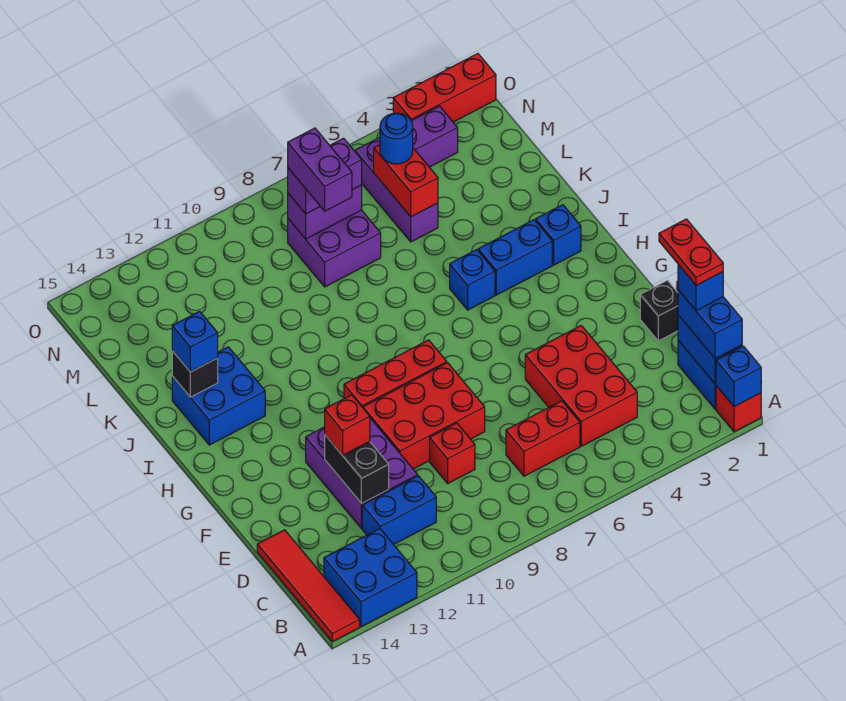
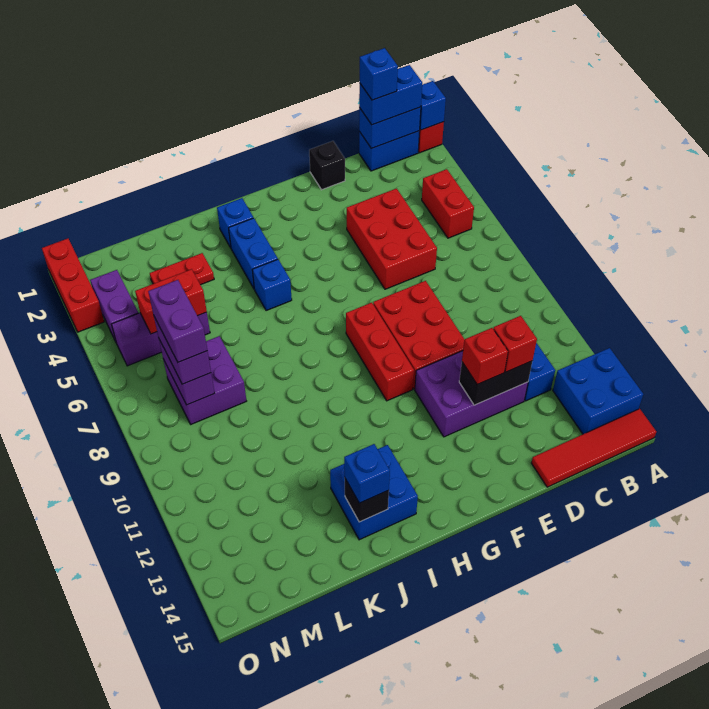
red plate C1:D1 level 5 -> red plate K3:L3 level 1
red brick C4:E5 level 1 -> red brick D4:E6 level 1
red brick C6:C7 level 1 -> red brick B4:B5 level 1
red brick D9 level 1 -> red brick D12 level 3
purple brick L8:M8 level 4 -> purple brick M7:M8 level 4
blue round brick M5 level 3 -> none

